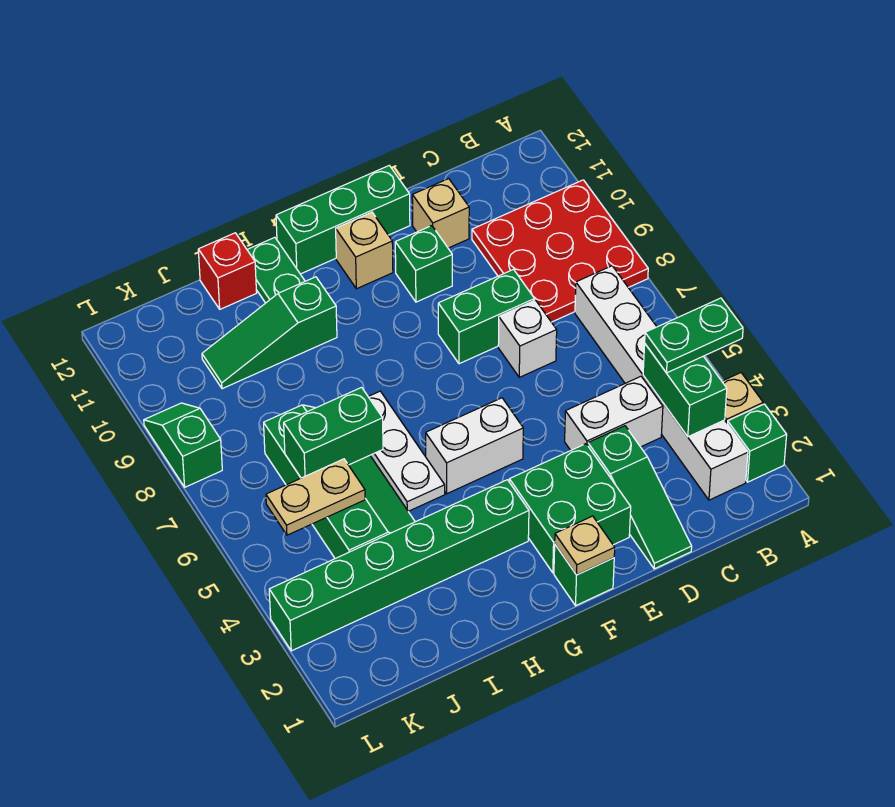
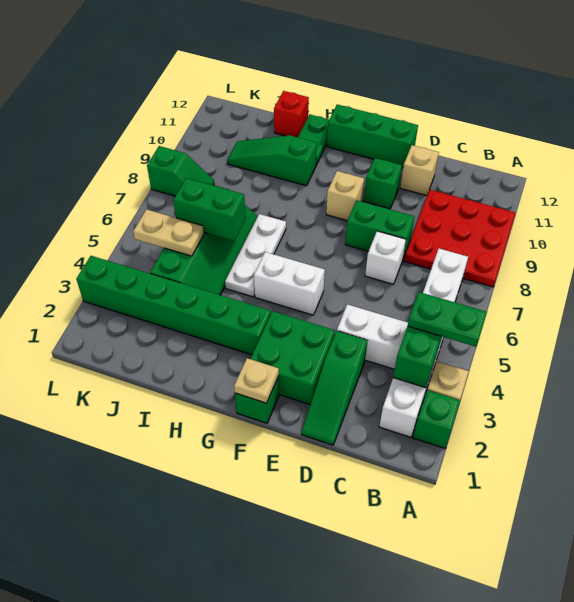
tan brick F11 level 1 -> tan brick F9 level 1
green slope L8:L9 level 1 top 8 -> green slope K8:L8 level 1 top L

